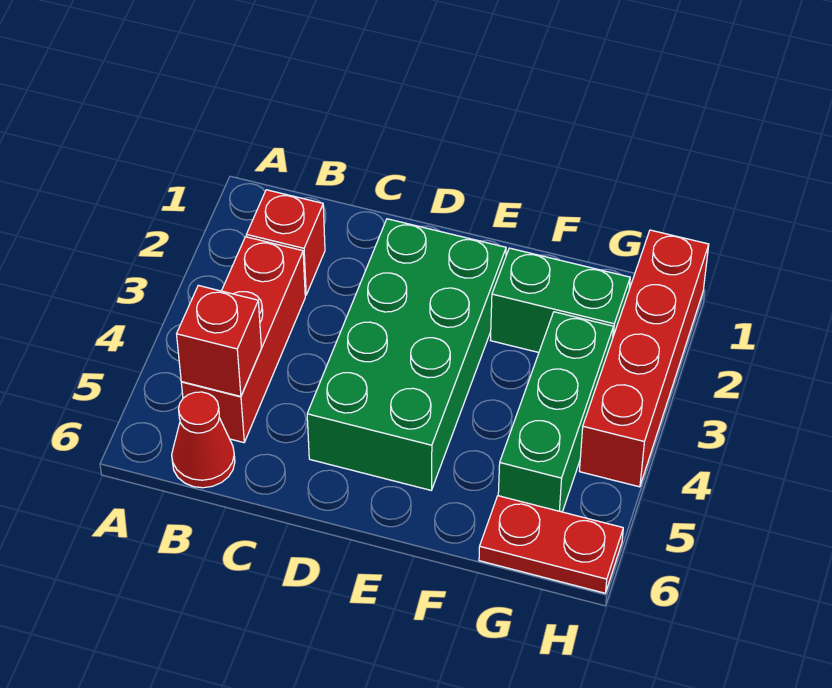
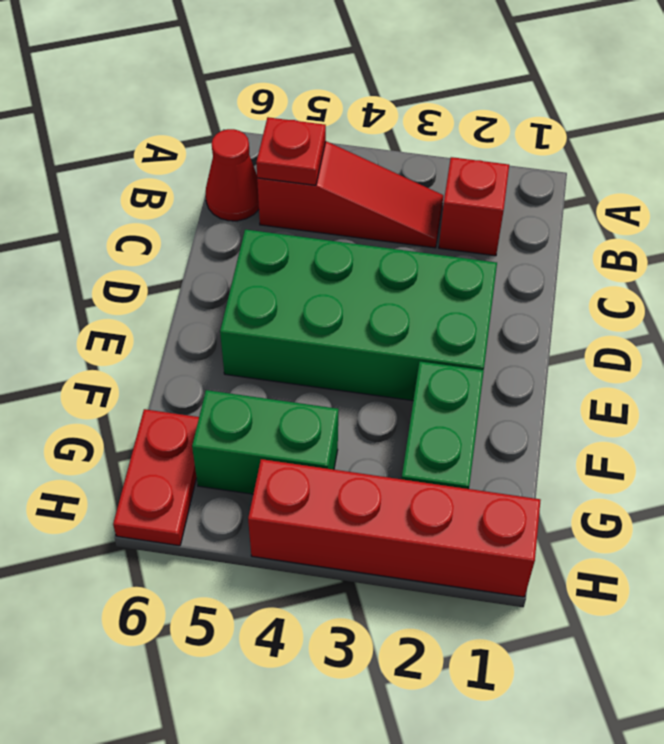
red brick B3:B5 level 1 -> red slope B3:B5 level 1 top 5
red brick B5 level 2 -> red plate B5 level 2
green brick G3:G5 level 1 -> green brick G4:G5 level 1

